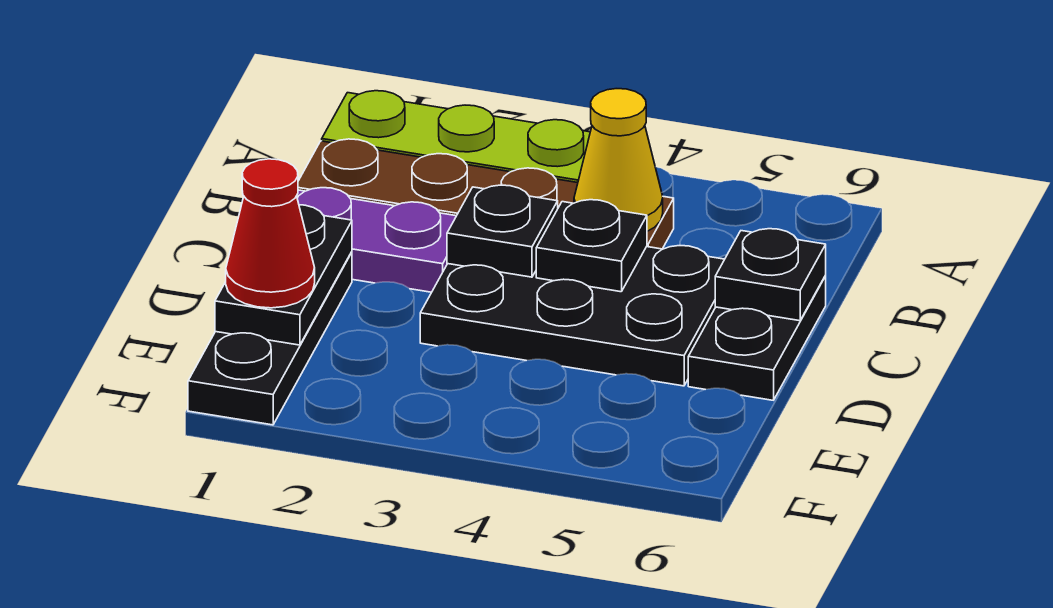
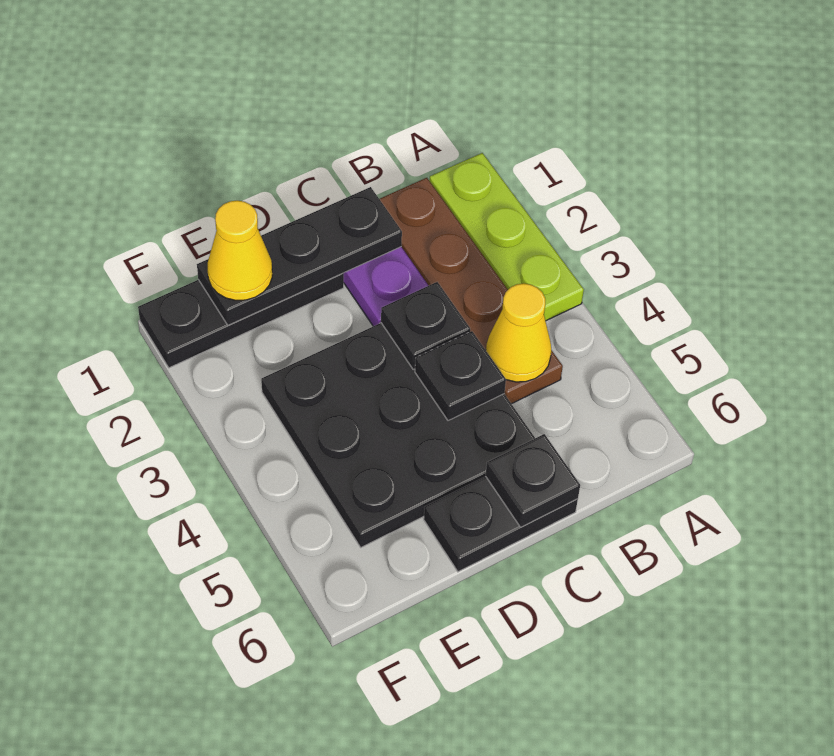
black plate C3:D5 level 1 -> black plate C3:E5 level 1
black plate D1:E1 level 2 -> black plate C1:E1 level 2
red cone E1 level 3 -> yellow cone E1 level 3

